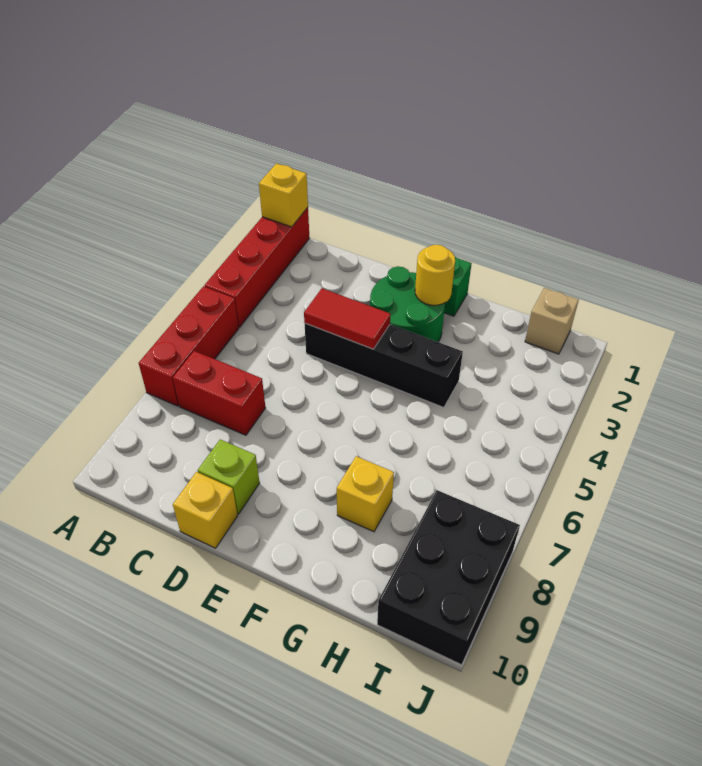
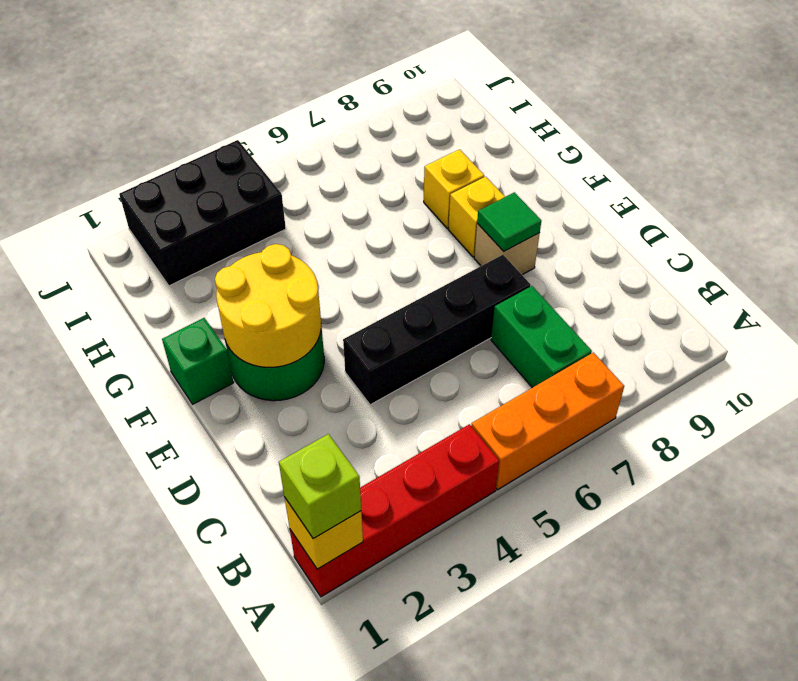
red brick A5:A7 level 1 -> orange brick A5:A7 level 1
red brick B7:C7 level 1 -> green brick B7:C7 level 1
black brick D4:G4 level 1 -> black brick D4:D7 level 1
red tile D4:E4 level 2 -> none
lime brick D9 level 1 -> lime brick A1 level 3
yellow brick D10 level 1 -> yellow brick F8 level 1
none -> green tile E8 level 2
yellow round brick F2 level 2 -> yellow round brick E2:F3 level 2
tan brick I1 level 1 -> tan brick E8 level 1
black brick I8:J10 level 1 -> black brick I2:J4 level 1

